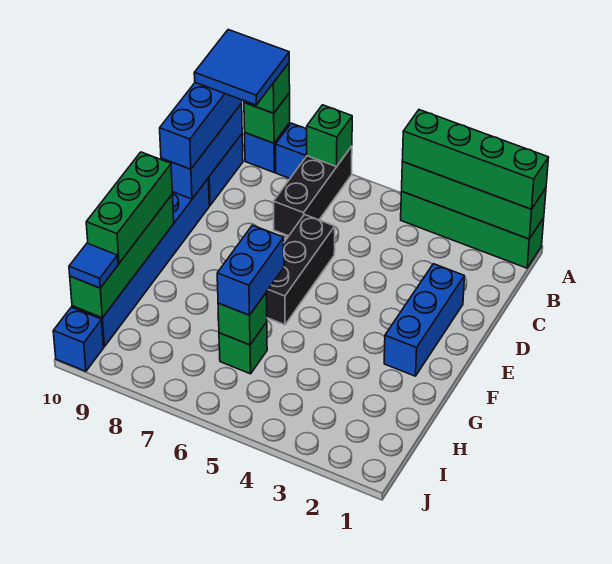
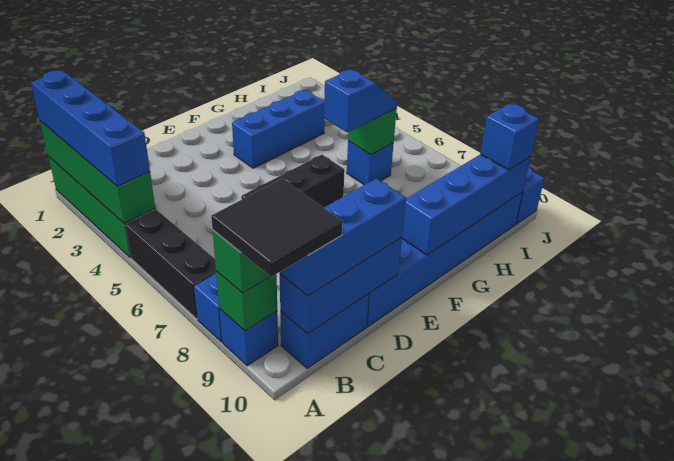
green brick A1:A4 level 3 -> blue brick A1:A4 level 3
black brick A7:C7 level 1 -> black brick A5:A7 level 1
green brick A7 level 2 -> none
blue tile A9:B10 level 4 -> black tile A9:B10 level 4
blue brick D2:F2 level 1 -> blue brick F3:H3 level 1
green brick F10:I10 level 2 -> blue brick F10:I10 level 2
green brick F10:H10 level 3 -> none
blue brick G6:H6 level 3 -> blue slope G6:H6 level 3 top G
green brick H6 level 1 -> blue brick H6 level 1
blue tile I10 level 3 -> blue brick I10 level 3

